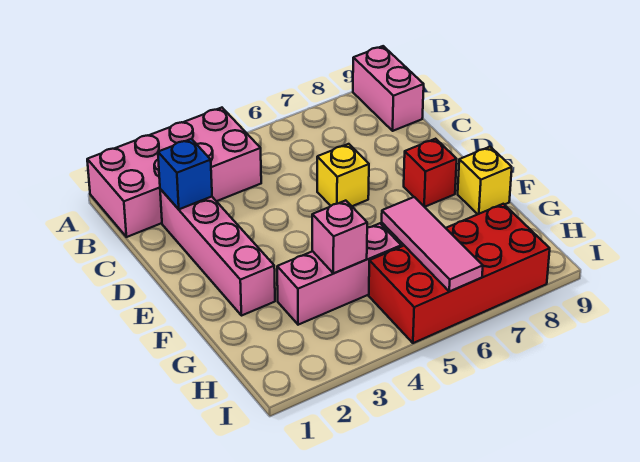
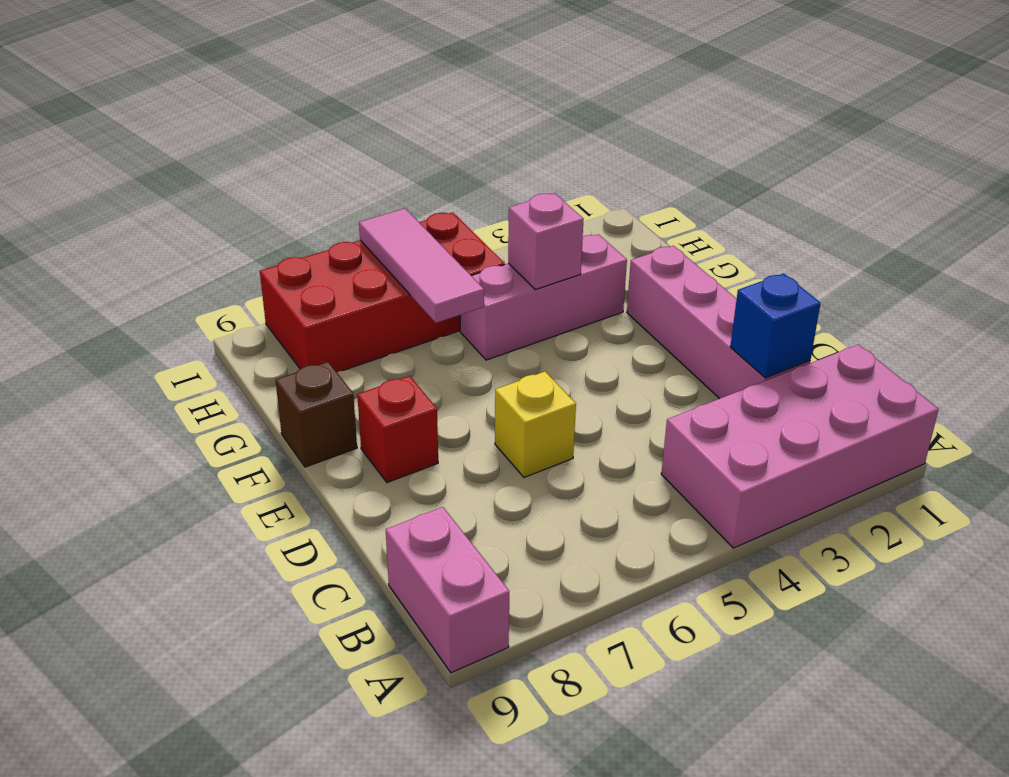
yellow brick F9 level 1 -> brown brick F9 level 1

